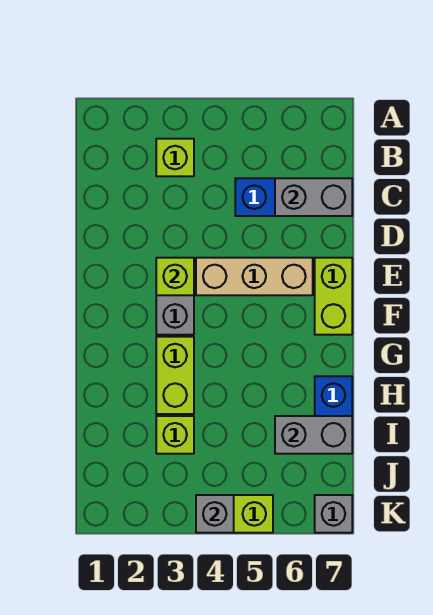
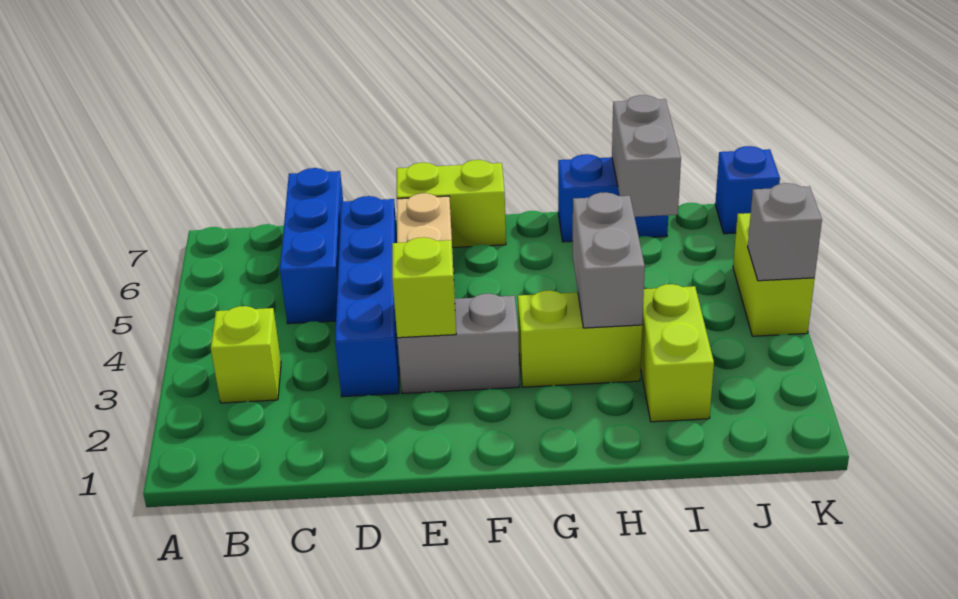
grey brick C6:C7 level 2 -> grey brick H3:H4 level 2
none -> blue brick D3:D6 level 1
lime brick I3 level 1 -> lime brick I2:I3 level 1
grey brick K7 level 1 -> blue brick K7 level 1

